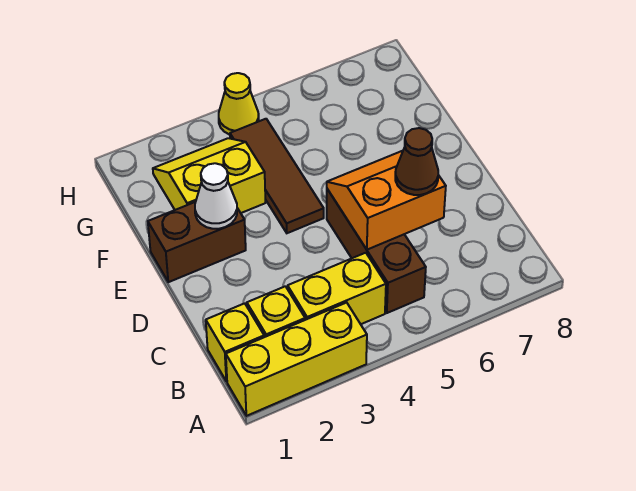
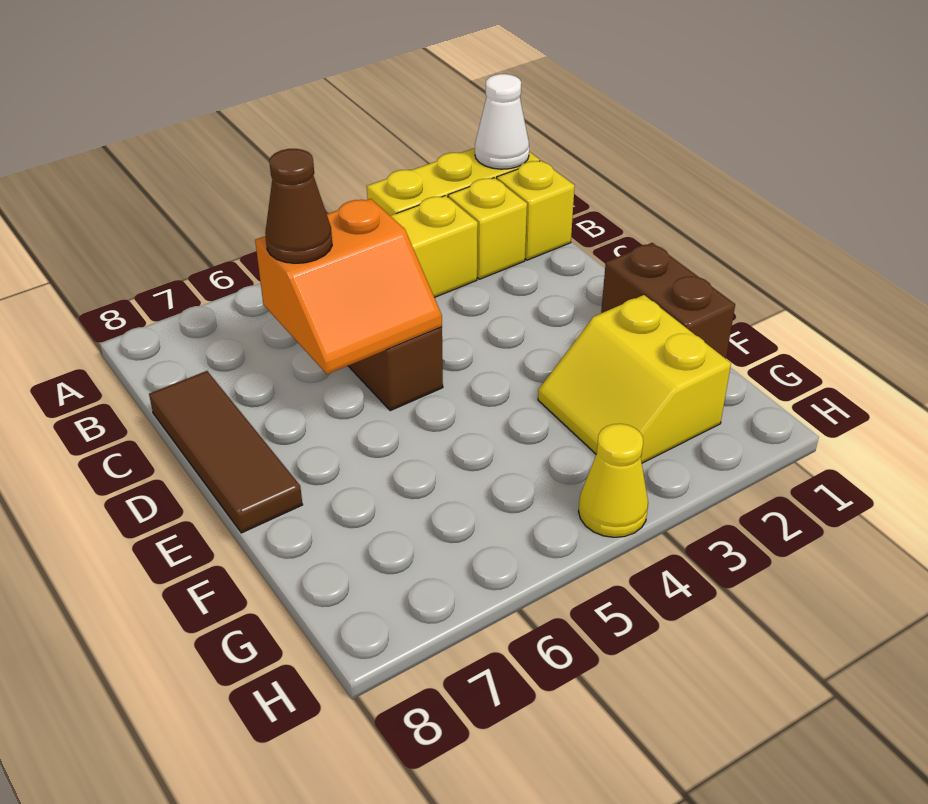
brown brick E1:E2 level 1 -> brown brick E1:F1 level 1
white cone E2 level 2 -> white cone A1 level 2
brown tile E4:G4 level 1 -> brown tile C8:E8 level 1
yellow slope F2:G3 level 1 top F -> yellow slope F2:G3 level 1 top 2

